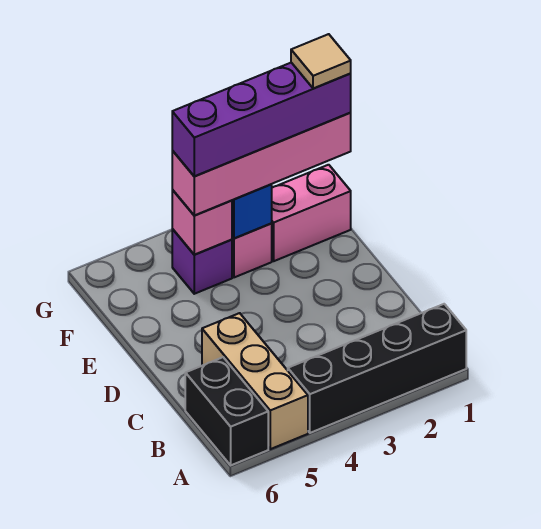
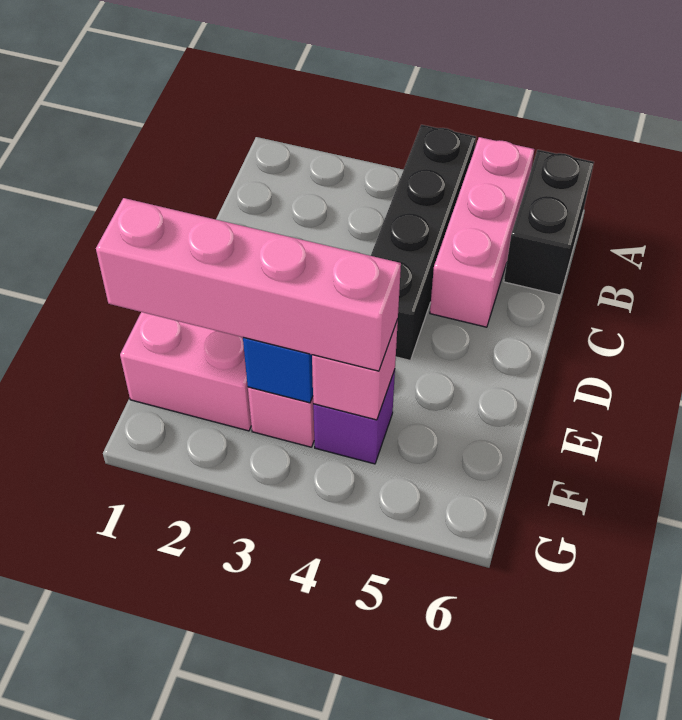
black brick A1:A4 level 1 -> black brick A4:D4 level 1
tan brick A5:C5 level 1 -> pink brick A5:C5 level 1
purple brick F1:F4 level 4 -> none
tan tile F1 level 5 -> none

